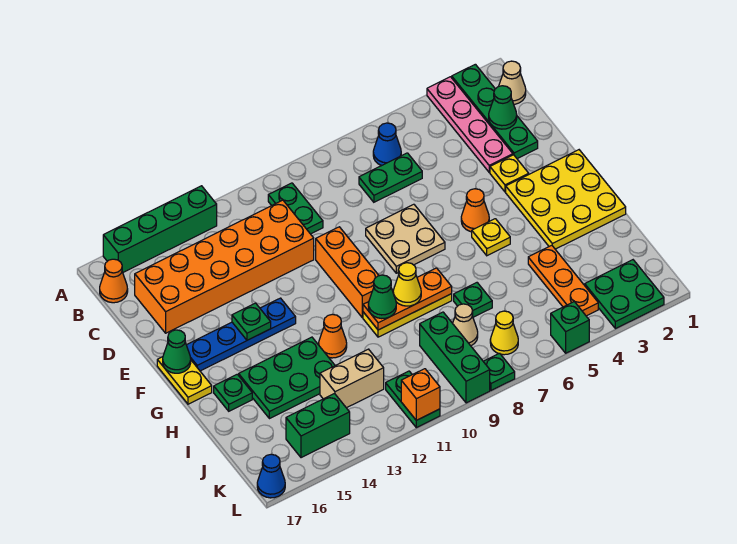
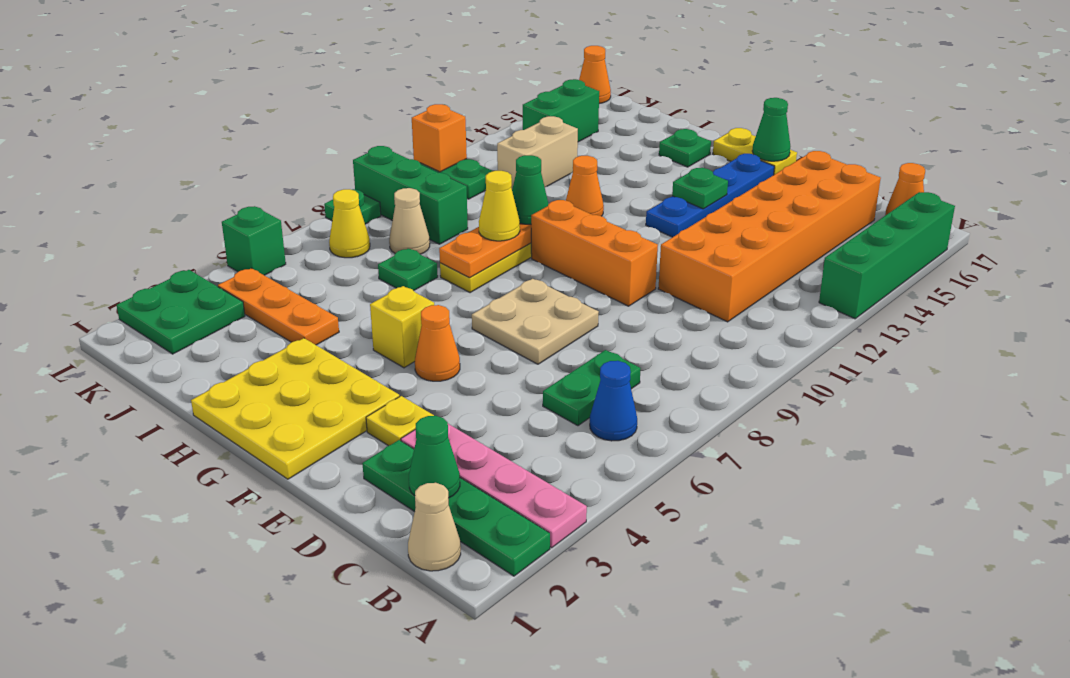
green plate B10:C10 level 1 -> none
yellow plate G5 level 1 -> yellow brick G5 level 1
green plate H13:I15 level 1 -> none
blue cone L17 level 1 -> orange cone L17 level 1

